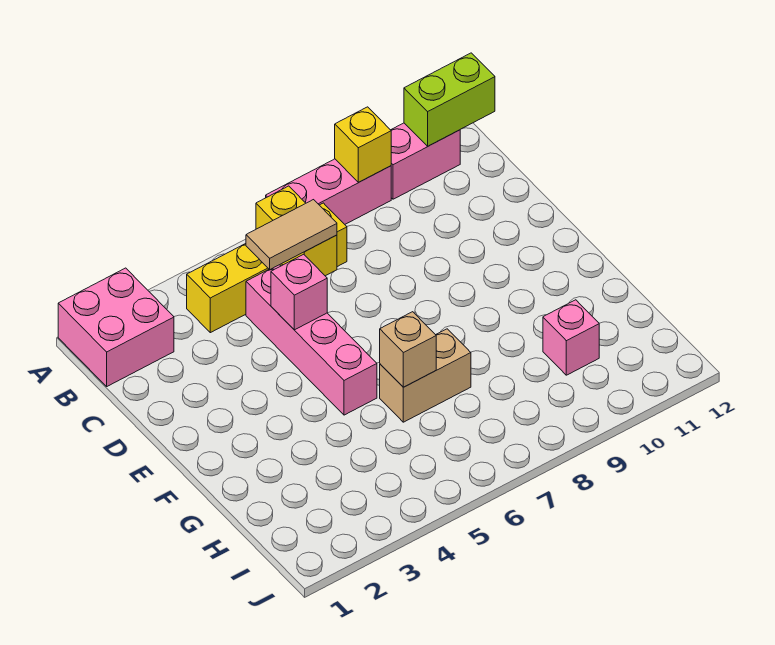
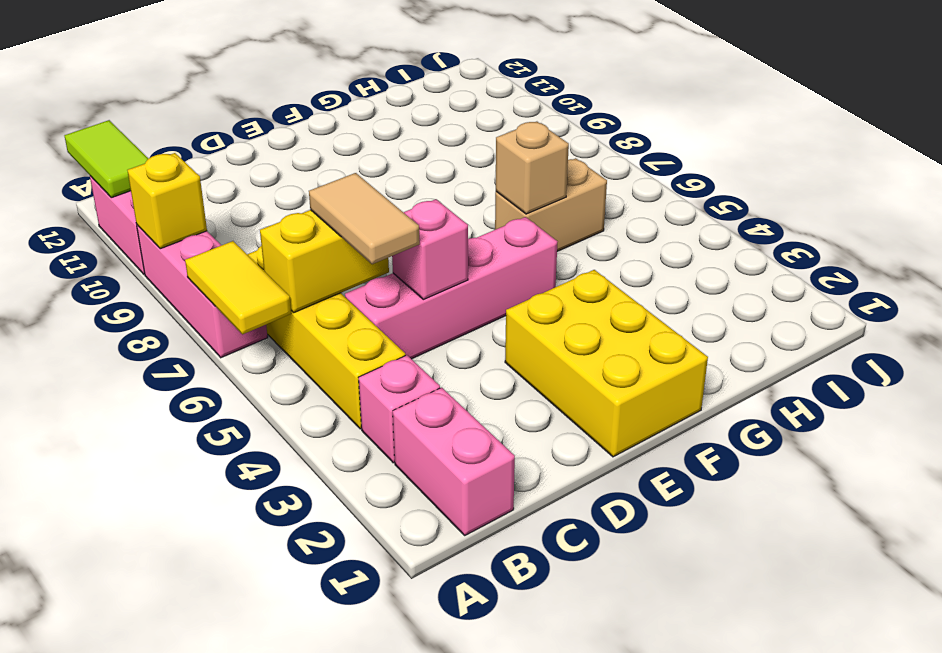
pink brick A1:B2 level 1 -> pink brick B1:B2 level 1
none -> yellow tile A6:A7 level 2
lime brick A11:A12 level 2 -> lime tile A11:A12 level 2
none -> yellow brick E1:F3 level 1
tan brick G6:G7 level 1 -> tan brick G6:H6 level 1
pink brick H10 level 1 -> pink brick B3 level 1

